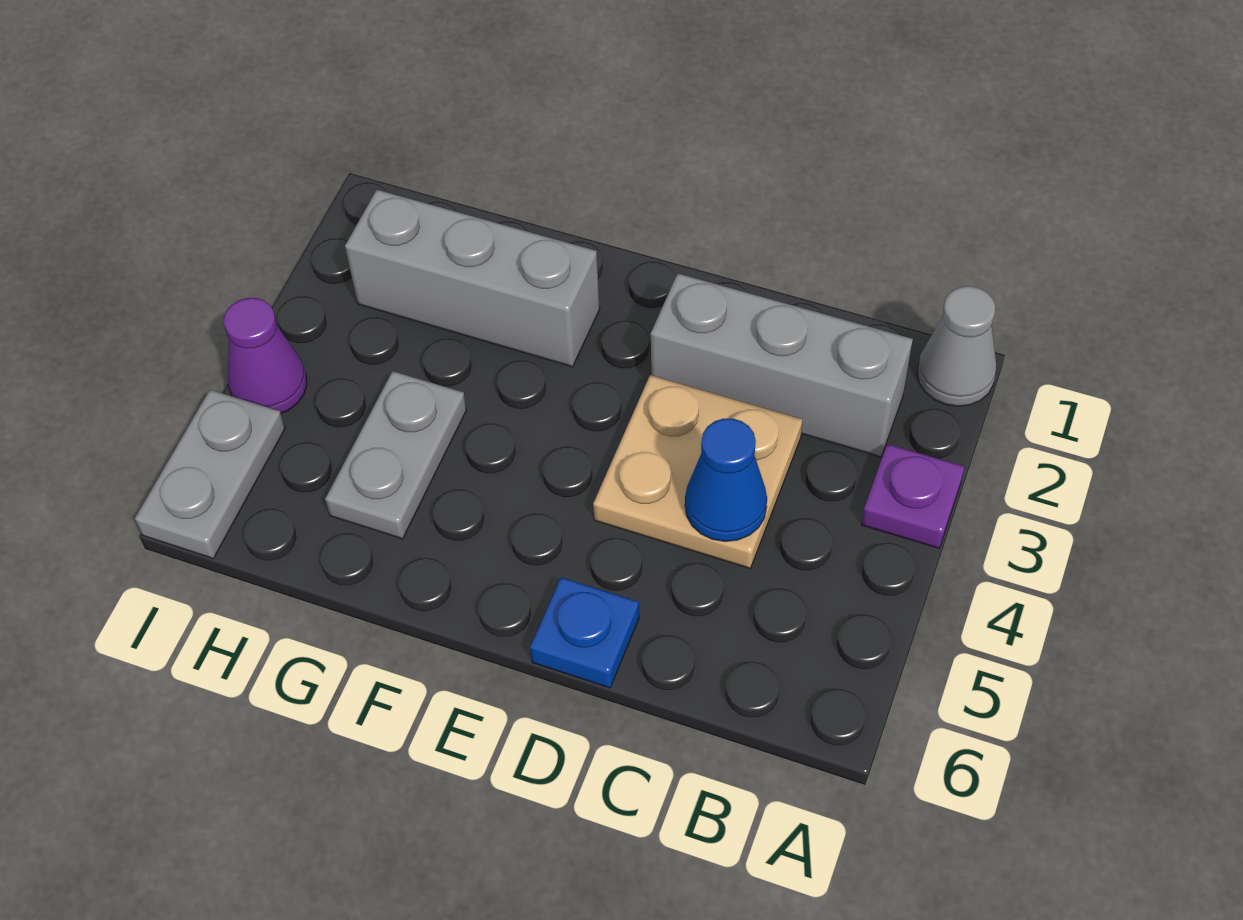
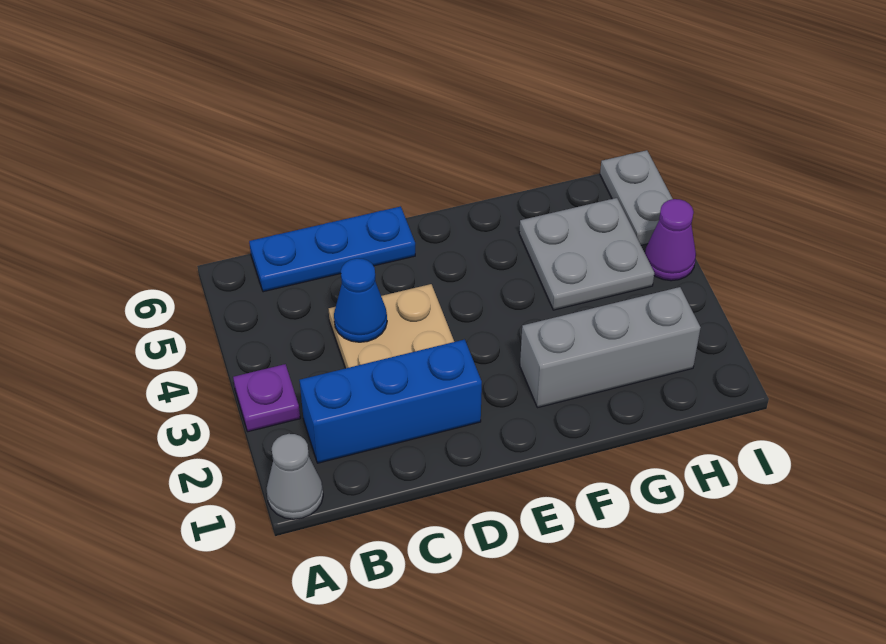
grey brick B2:D2 level 1 -> blue brick B2:D2 level 1
blue plate D6 level 1 -> blue plate B6:D6 level 1
grey plate G4:G5 level 1 -> grey plate G4:H5 level 1

